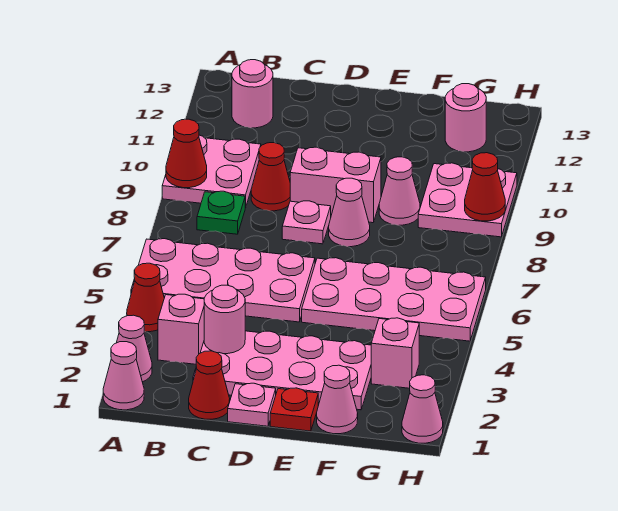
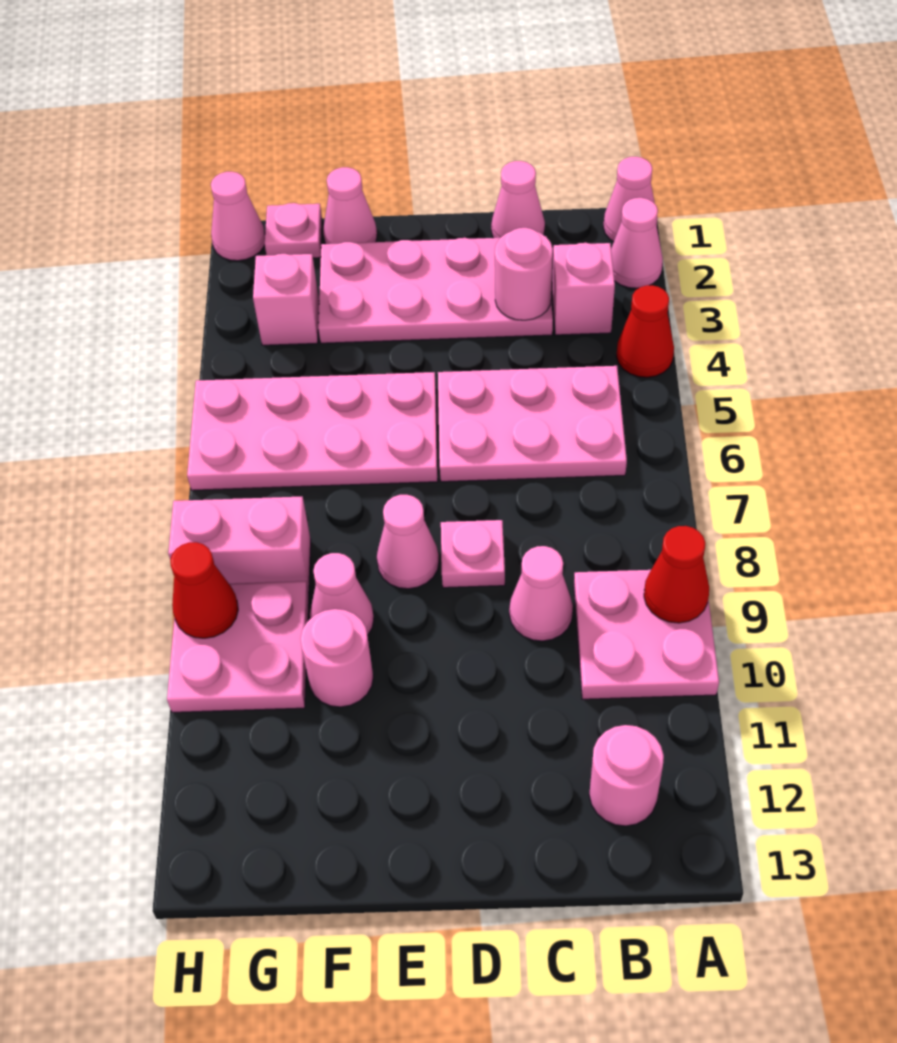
pink plate A5:D6 level 1 -> pink plate B5:D6 level 1
green plate B8 level 1 -> none
red cone C1 level 1 -> pink cone C1 level 1
red cone C9 level 1 -> pink cone C9 level 1
pink plate D1 level 1 -> pink plate G1 level 1
pink brick D9:E9 level 1 -> pink brick G8:H8 level 1
red plate E1 level 1 -> none
pink round brick G12 level 1 -> pink round brick F10 level 1

